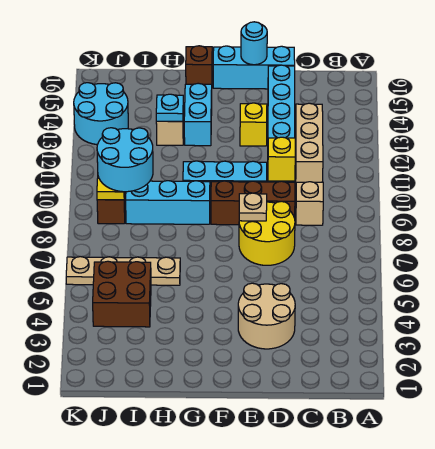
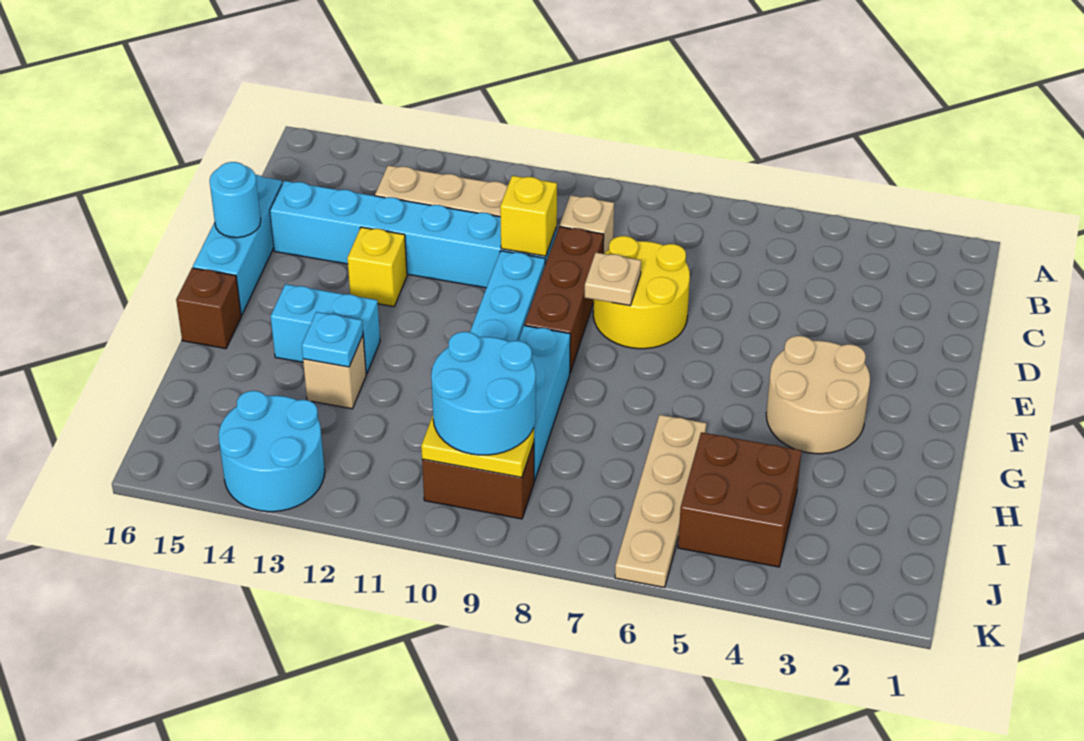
tan round brick D3:E4 level 1 -> tan round brick F3:G4 level 1

